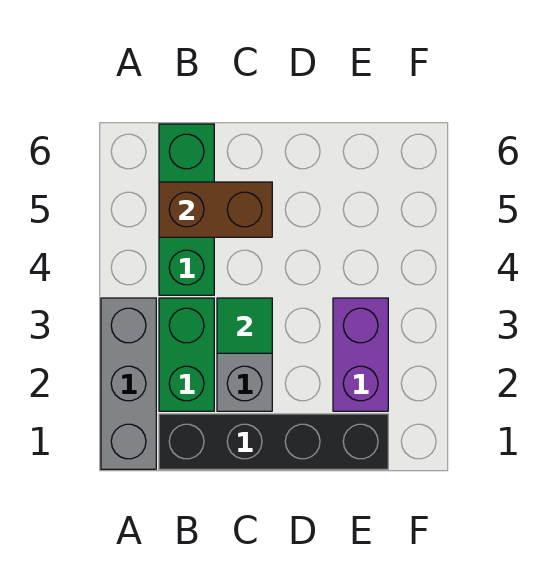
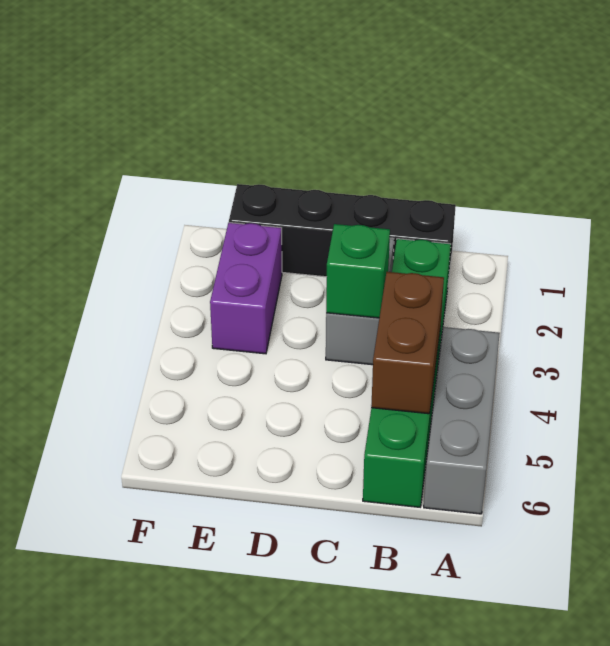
grey brick A1:A3 level 1 -> grey brick A4:A6 level 1
brown brick B5:C5 level 2 -> brown brick B4:B5 level 2
green tile C3 level 2 -> green brick C3 level 2

